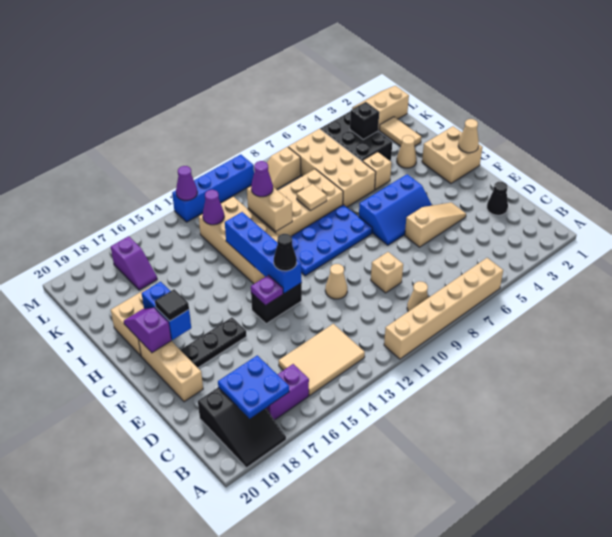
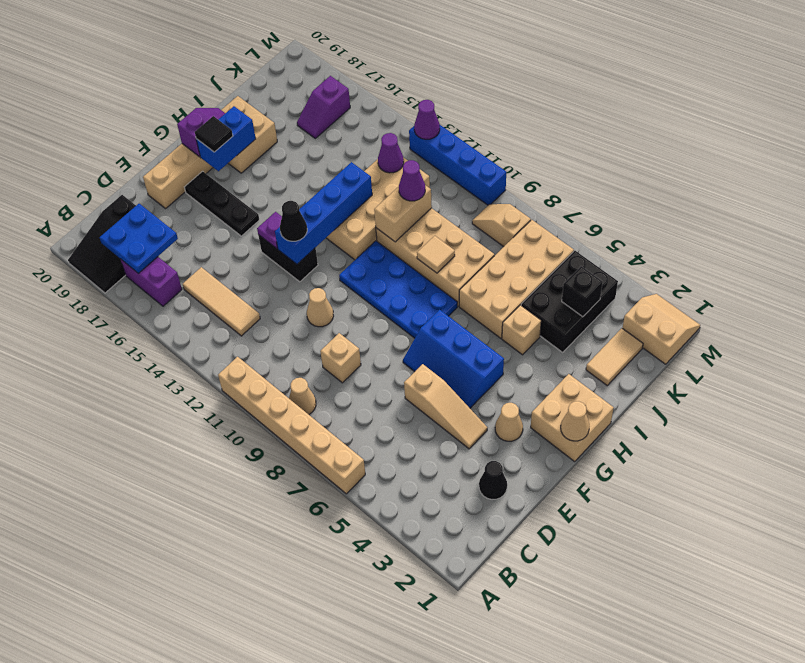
tan tile B13:C15 level 1 -> tan tile C13:C15 level 1
tan cone I3 level 1 -> tan cone F3 level 1

